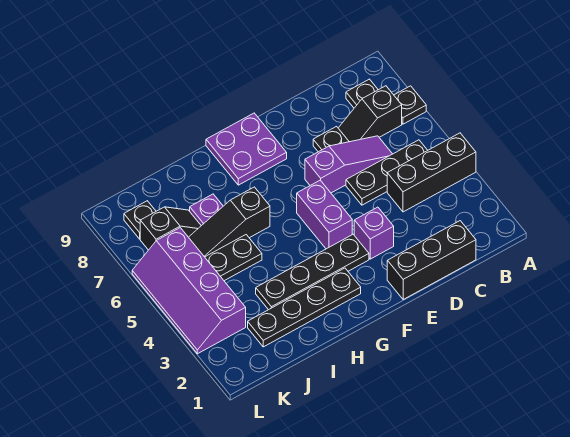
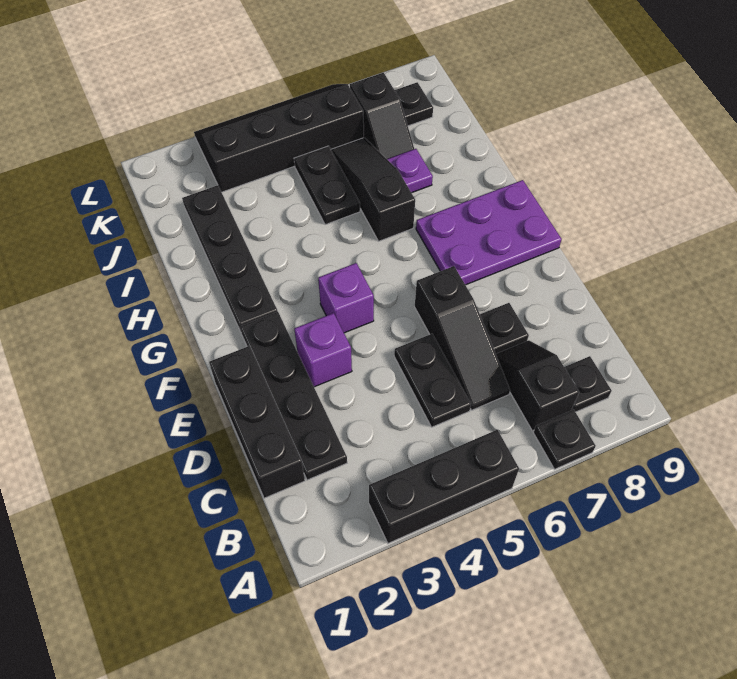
black brick A4:C4 level 1 -> black brick A3:A5 level 1
black plate B5:D5 level 1 -> black plate C5:D5 level 1
purple slope C6:E6 level 1 top E -> black slope C6:E6 level 1 top E
black plate F3:I3 level 1 -> black plate C2:F2 level 1
purple brick F4:F5 level 1 -> purple brick F4 level 1
purple plate F8:G9 level 1 -> purple plate F7:G9 level 1
purple slope K3:L6 level 1 top K -> black slope K3:L6 level 1 top K

